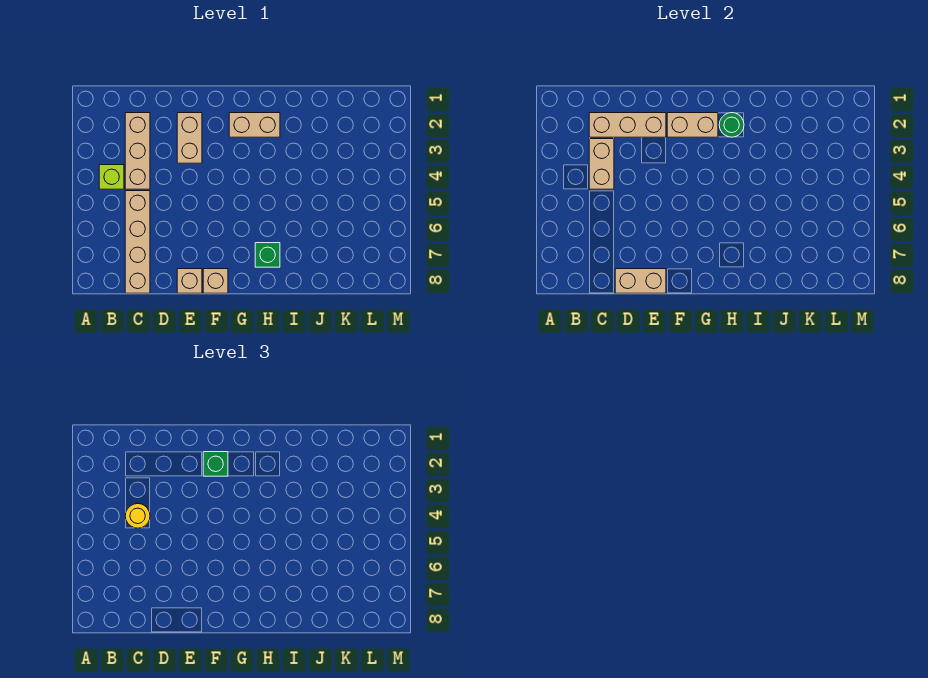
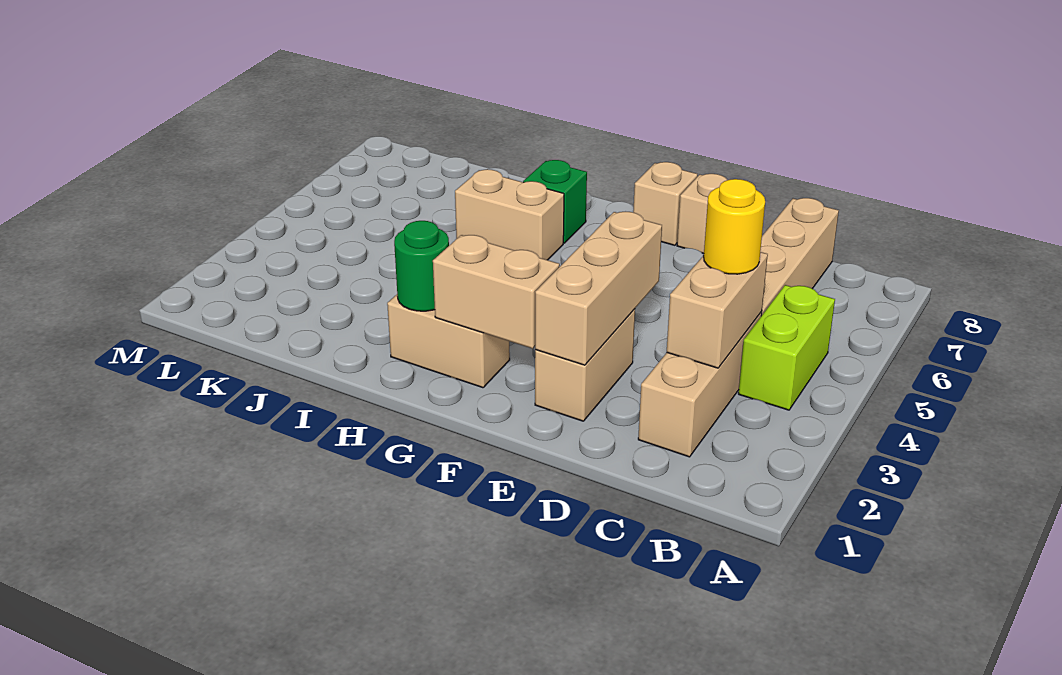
lime brick B4 level 1 -> lime brick B4:B5 level 1
tan brick C2:E2 level 2 -> tan brick E2:E4 level 2
tan brick D8:E8 level 2 -> tan brick H6:I6 level 1
green brick F2 level 3 -> none

